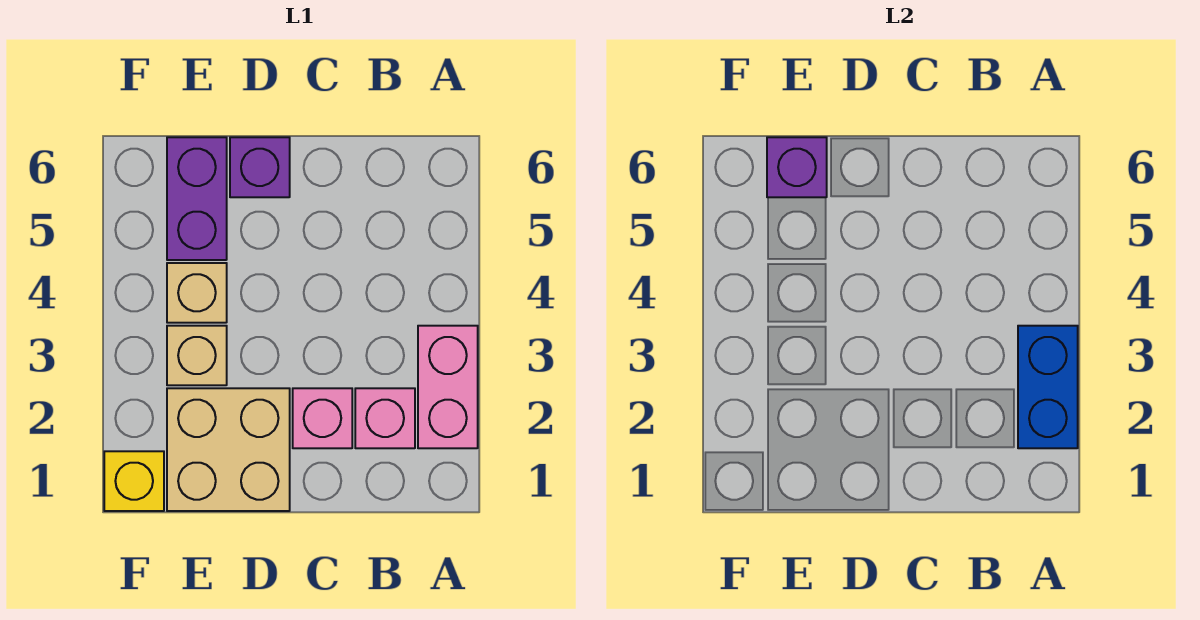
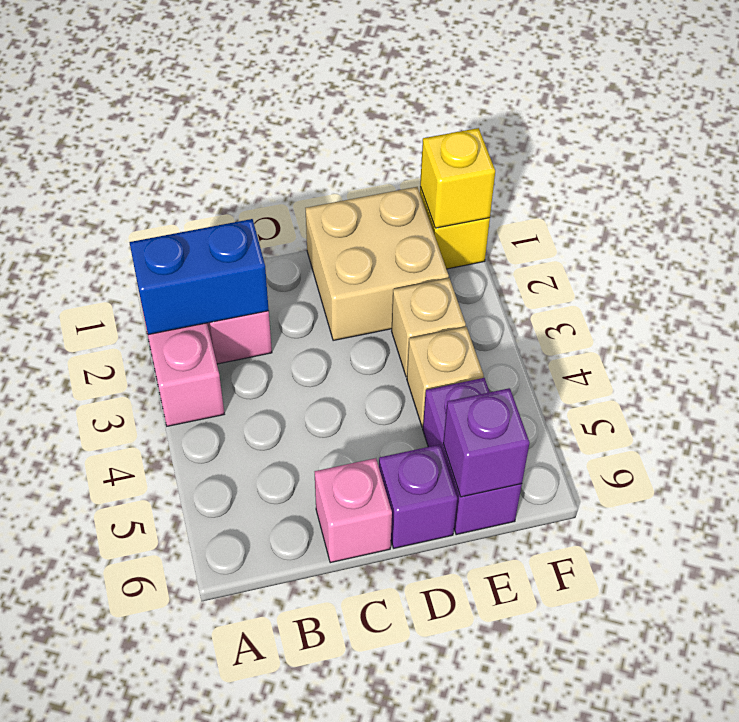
blue brick A2:A3 level 2 -> blue brick A2:B2 level 2
pink brick C2 level 1 -> pink brick C6 level 1
none -> yellow brick F1 level 2

